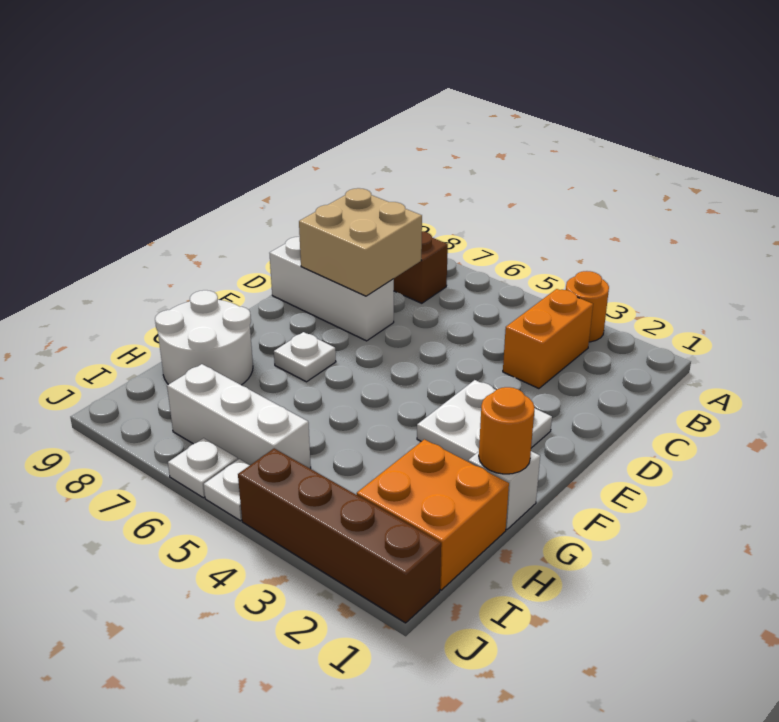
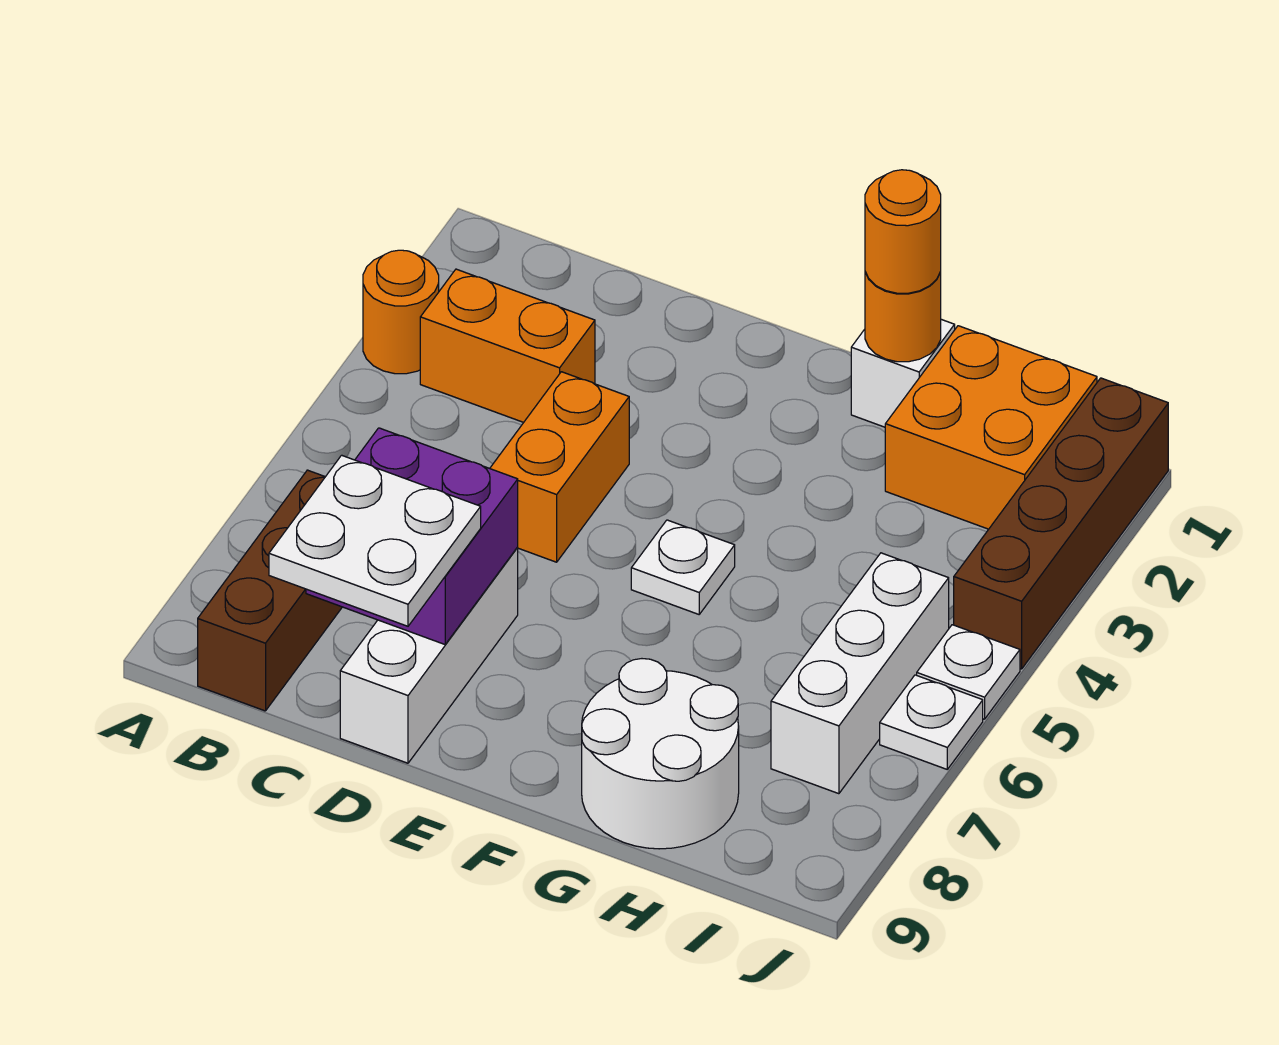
tan brick C7:D8 level 2 -> purple brick C7:D8 level 2
none -> orange brick D4:D5 level 1
white plate E2:F3 level 1 -> white plate C8:D9 level 3
white plate F7 level 1 -> white plate F5 level 1
none -> orange round brick G1 level 3

